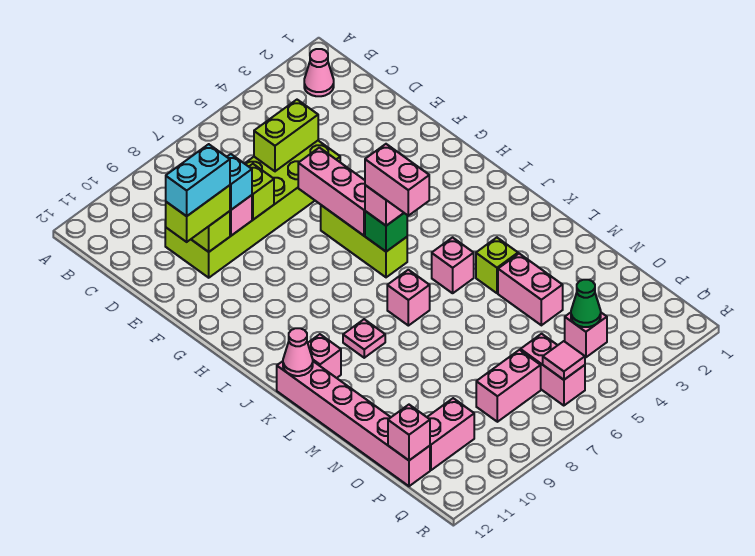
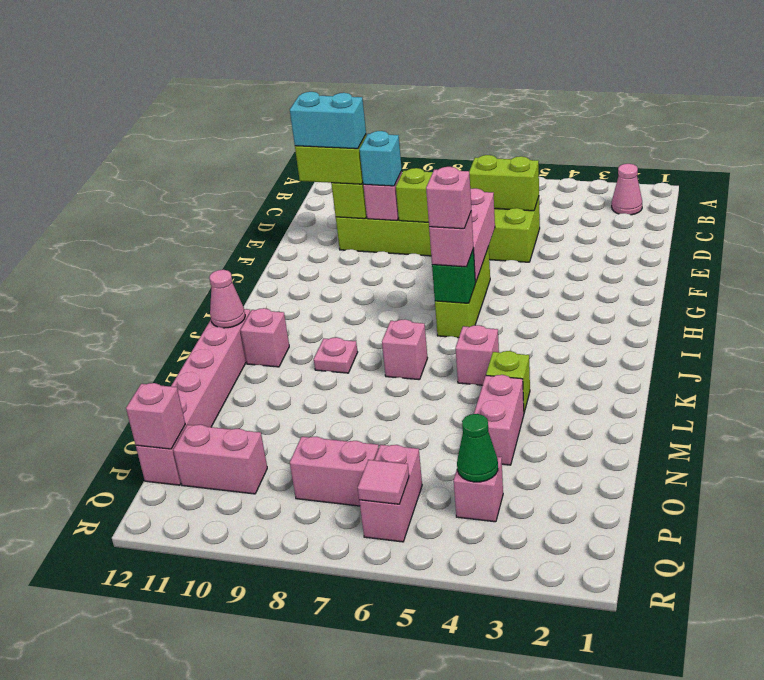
pink brick I6:J6 level 4 -> pink brick I6 level 4

